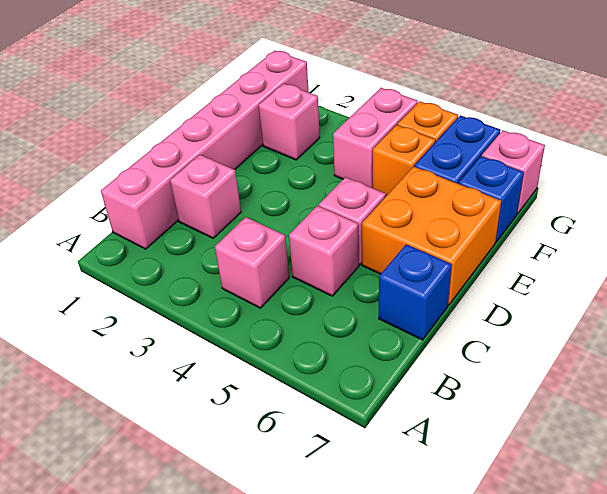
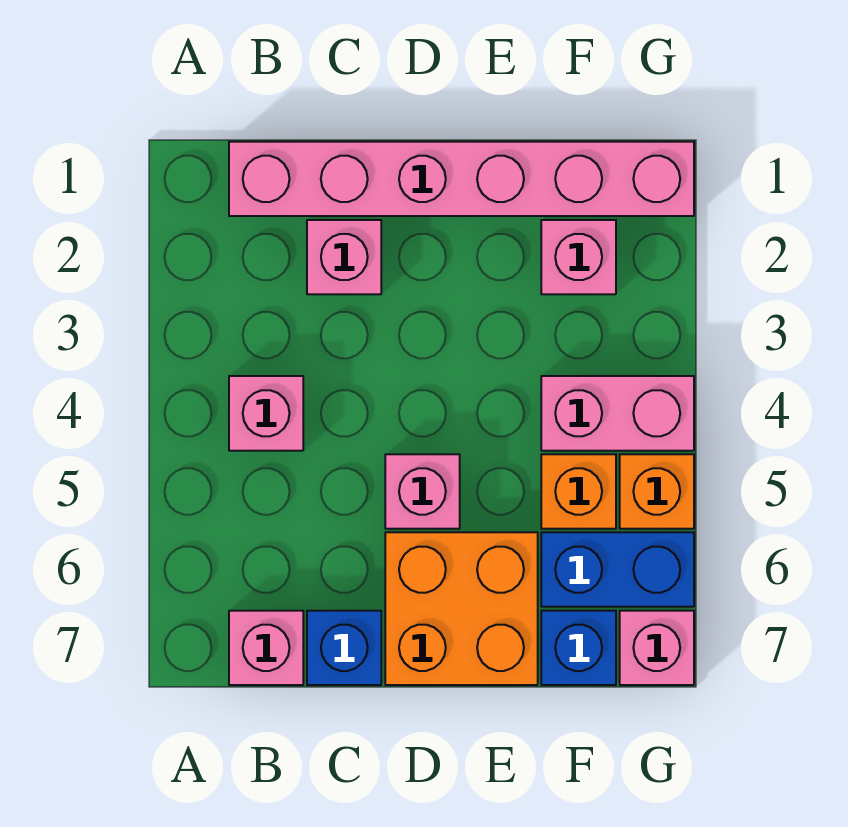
pink brick C5 level 1 -> pink brick B7 level 1

